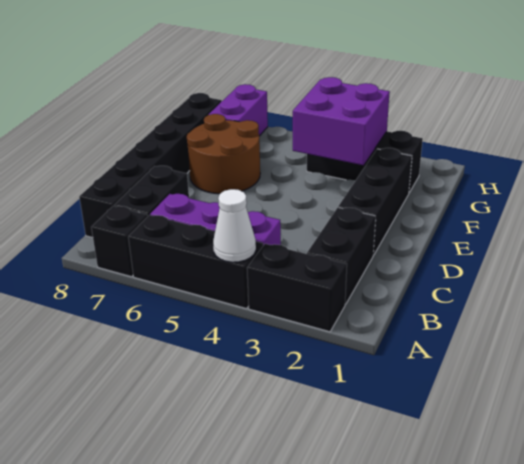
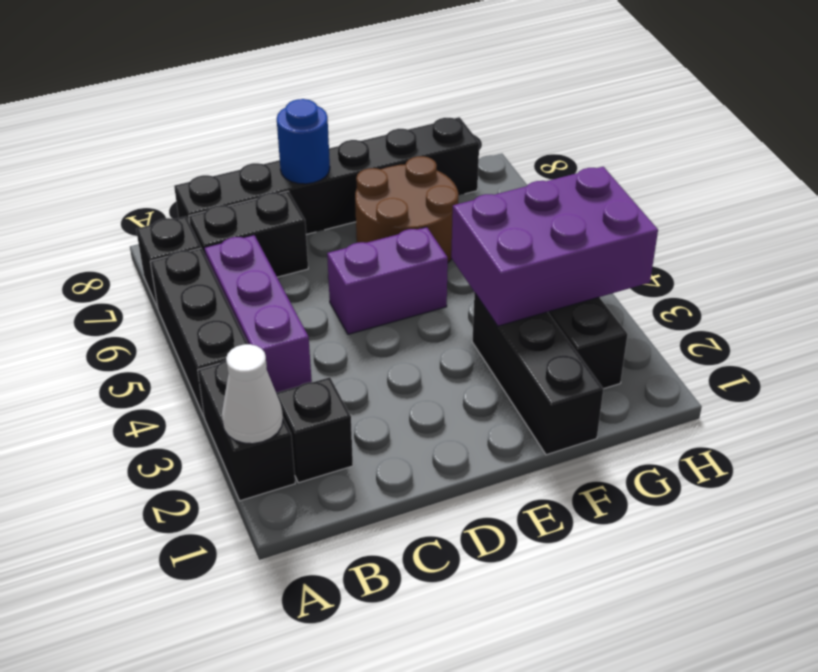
white cone A4 level 2 -> white cone A2 level 2
black brick B2:C2 level 1 -> black brick B2 level 1
black brick D2:F2 level 1 -> black brick F1:F3 level 1
none -> blue round brick D8 level 2
purple brick F3:G4 level 2 -> purple brick F3:H4 level 2
purple brick G7:H7 level 1 -> purple brick D5:E5 level 1

